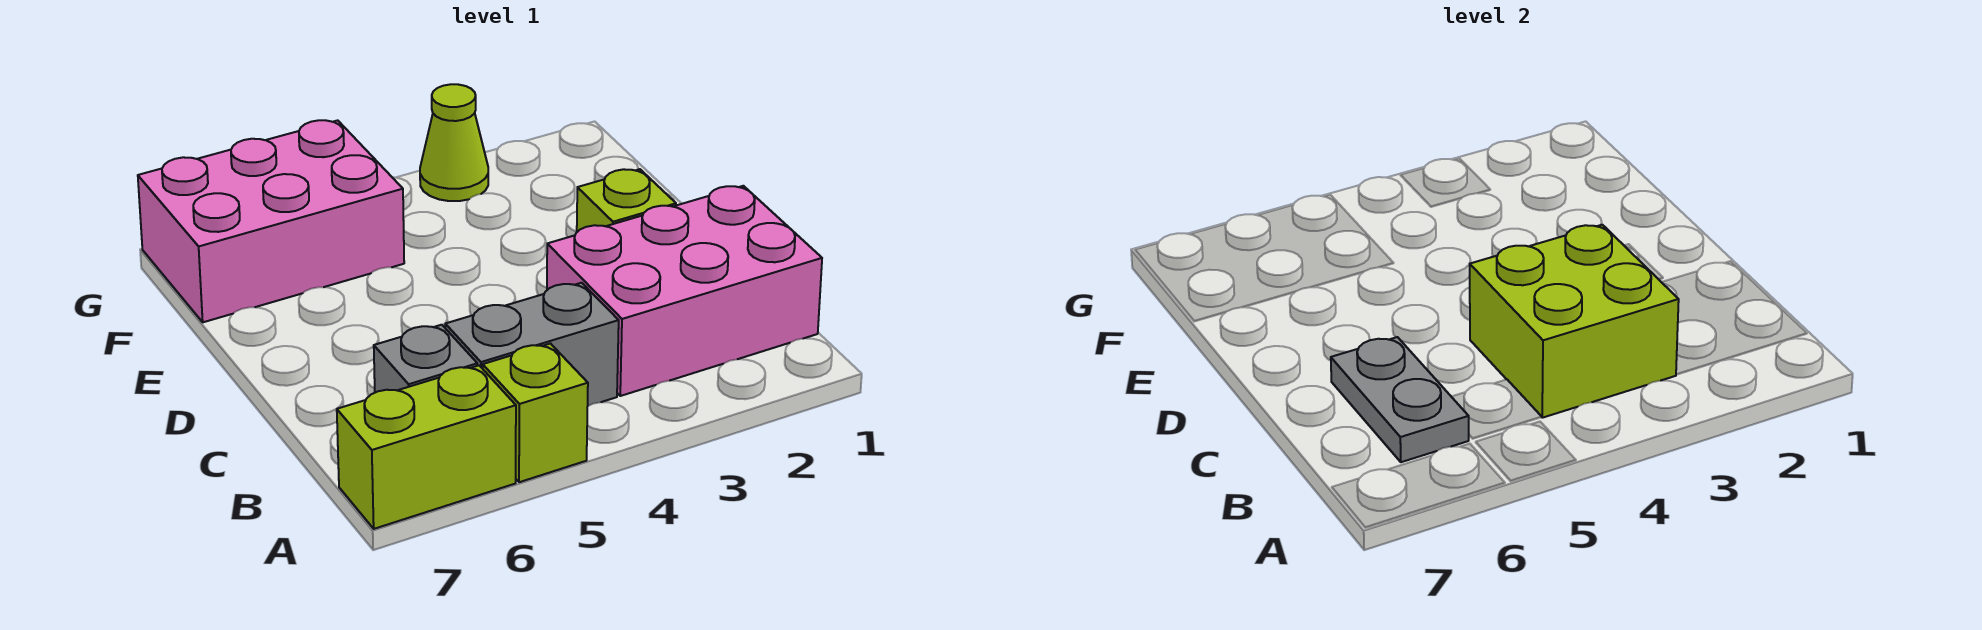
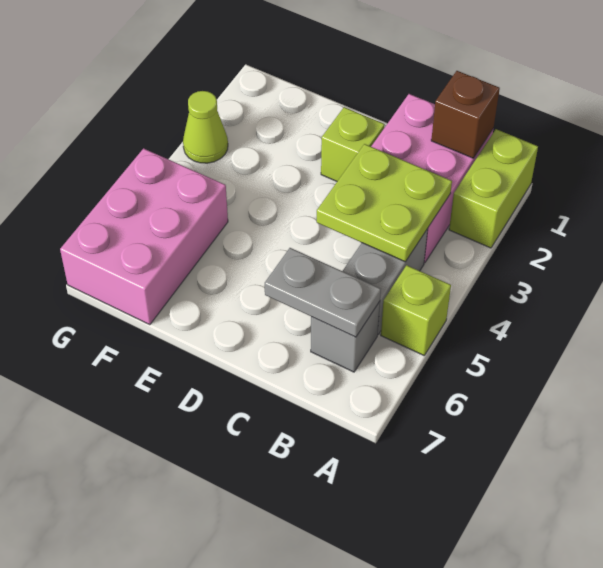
lime brick A6:A7 level 1 -> lime brick A1:A2 level 1
none -> brown brick B1 level 2
lime brick B3:C4 level 2 -> lime plate B3:C4 level 2

